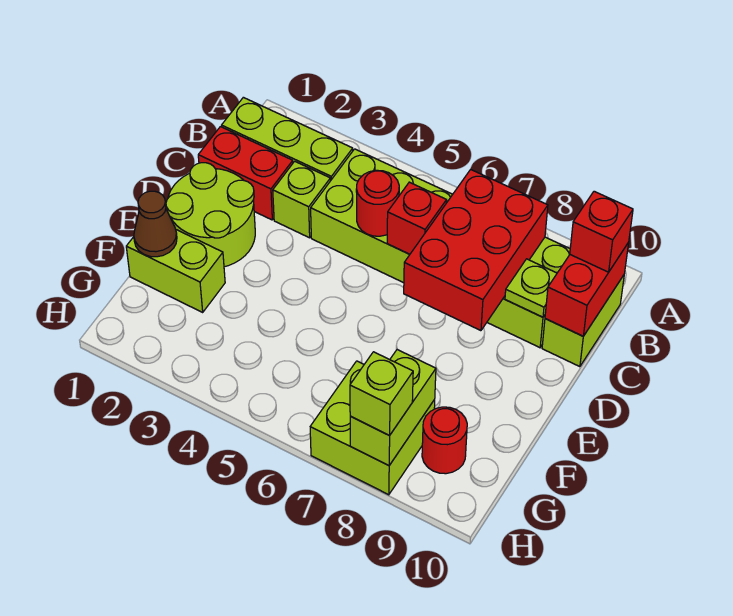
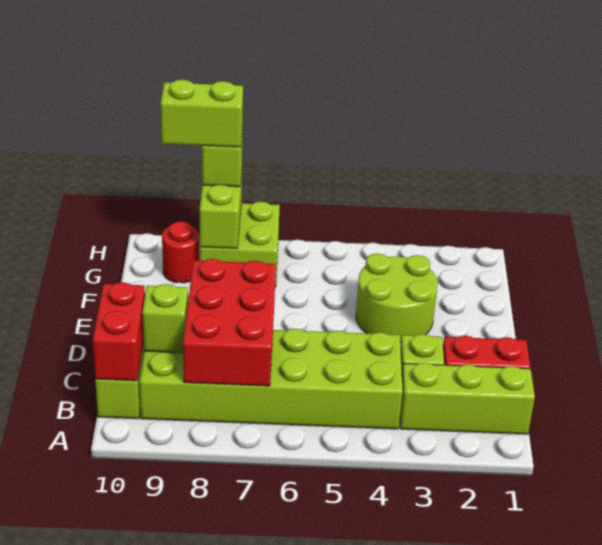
red brick B10 level 3 -> none
red round brick C5 level 2 -> none
red brick C6 level 2 -> none
lime plate C9 level 2 -> lime brick C9 level 2
lime round brick D1:E2 level 1 -> lime round brick E3:F4 level 1
lime brick F1:F2 level 1 -> lime brick H8:H9 level 4
brown cone F1 level 2 -> none

